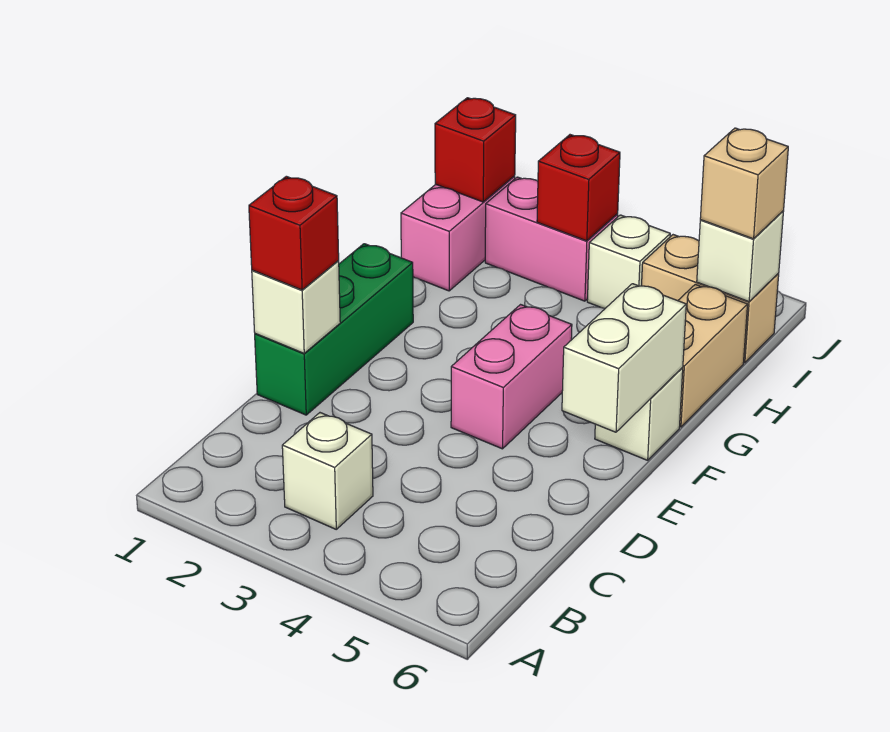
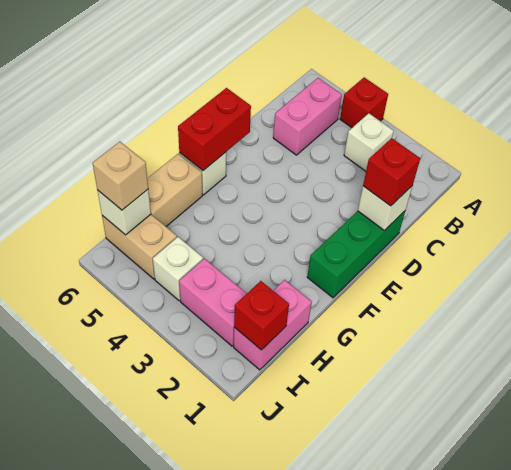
pink brick E4:F4 level 1 -> pink brick B5:C5 level 1
white brick E6:F6 level 2 -> red brick E6:F6 level 2
red brick I3 level 2 -> red brick A4 level 1

